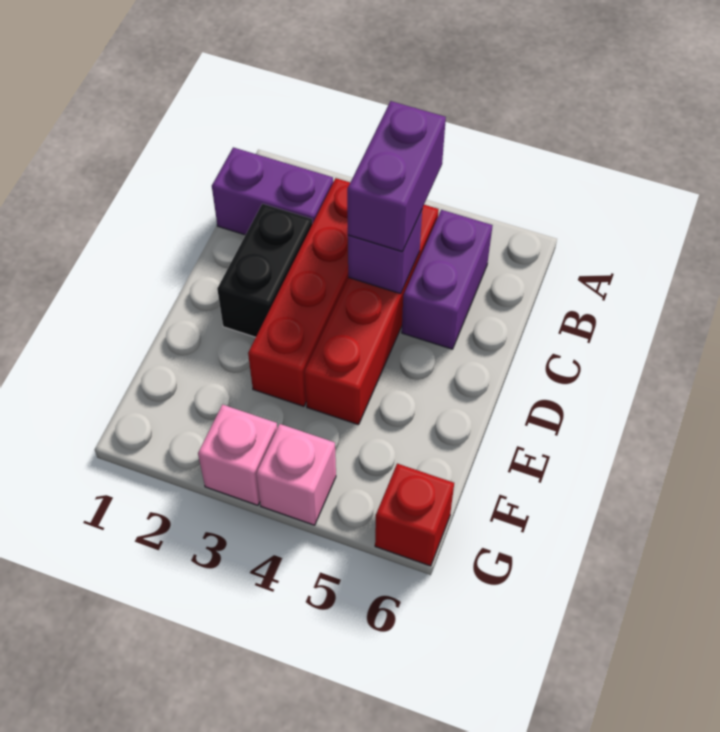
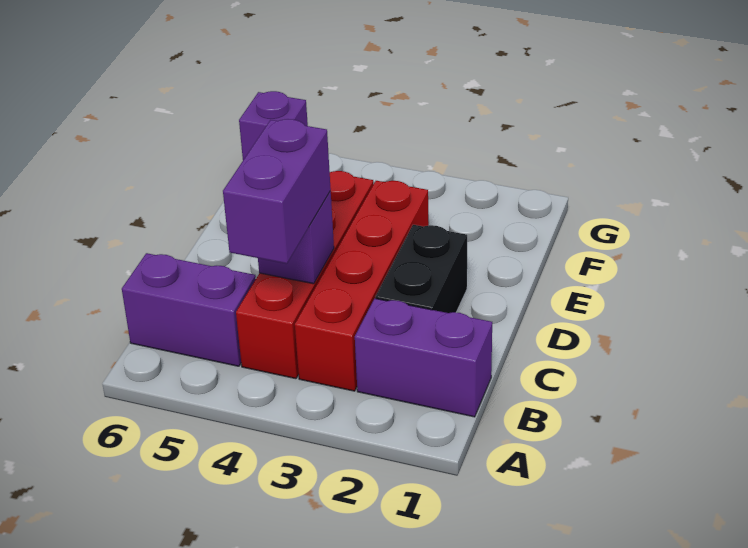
purple brick B5:C5 level 1 -> purple brick B5:B6 level 1
pink brick G3 level 1 -> none
pink brick G4 level 1 -> none
red brick G6 level 1 -> purple brick G6 level 1

